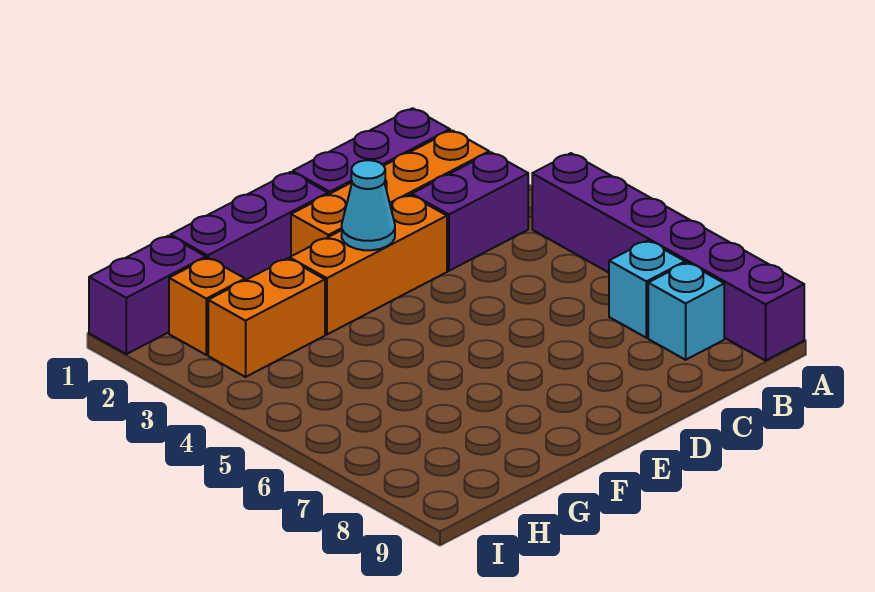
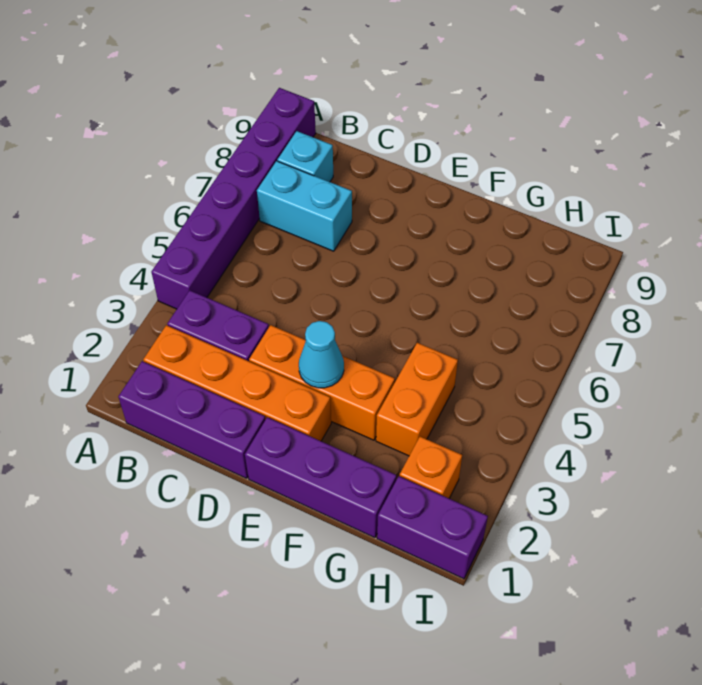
cyan brick B7 level 1 -> cyan brick B7:C7 level 1
orange brick G3:H3 level 1 -> orange brick G3:G4 level 1

